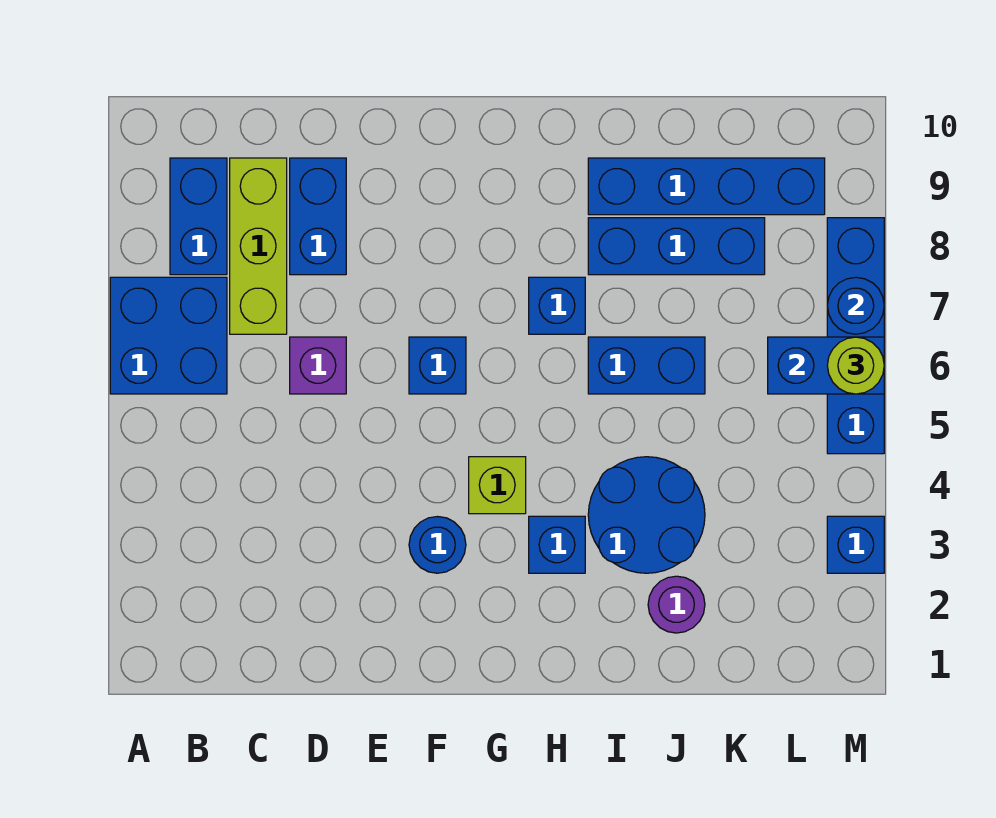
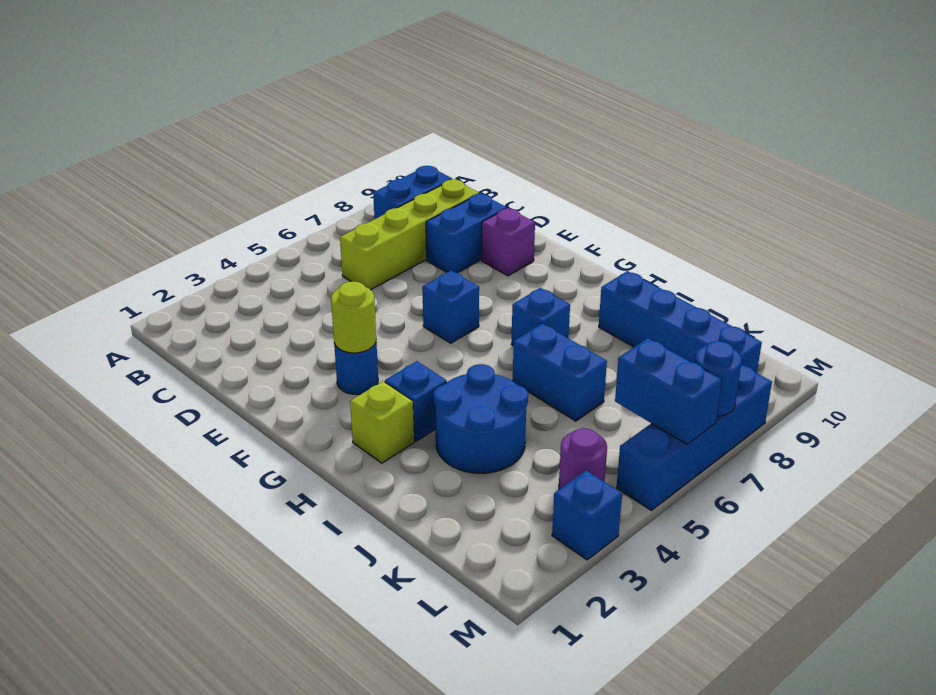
blue brick A6:B7 level 1 -> none
lime brick C7:C9 level 1 -> lime brick C6:C9 level 1
purple brick D6 level 1 -> purple brick E9 level 1
lime brick G4 level 1 -> lime brick H2 level 1
blue brick I8:K8 level 1 -> none
purple round brick J2 level 1 -> purple round brick L4 level 1
lime round brick M6 level 3 -> lime round brick F3 level 2

